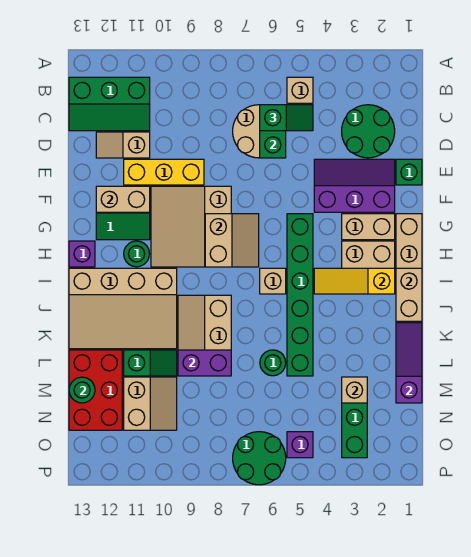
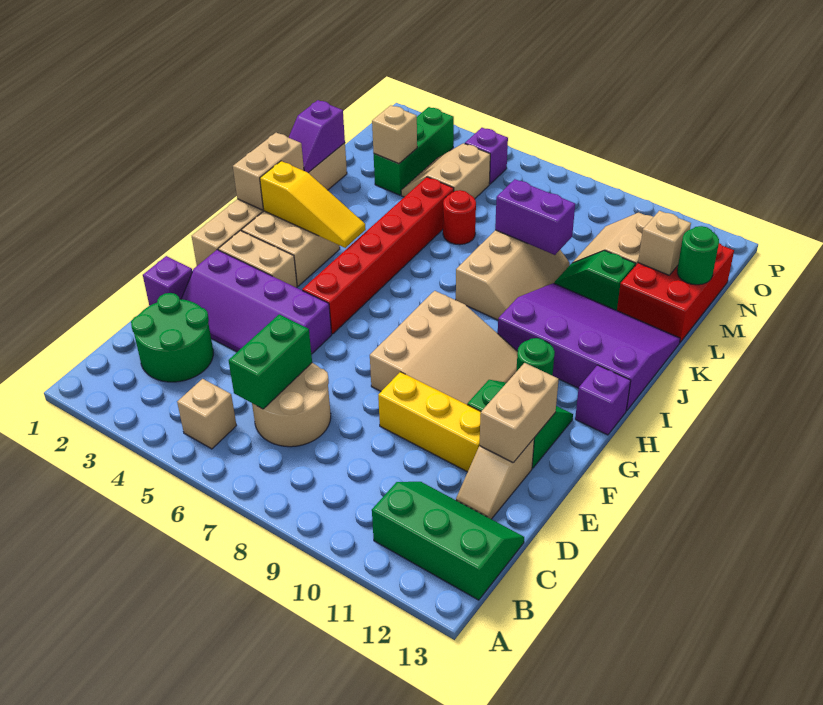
green slope C5:C6 level 3 top 6 -> none
tan slope D11:D12 level 1 top 11 -> tan slope D12:E12 level 1 top E
green brick E1 level 1 -> purple brick E1 level 1
purple slope E2:F4 level 1 top F -> purple slope E2:F5 level 1 top F
tan brick F11:F12 level 2 -> tan brick E12:F12 level 2
green brick G5:L5 level 1 -> red brick G5:L5 level 1
tan slope G7:H8 level 2 top 8 -> tan slope M4:N5 level 1 top 5
tan brick I6 level 1 -> tan brick M12 level 2
tan slope I10:K13 level 1 top I -> purple slope I10:K13 level 1 top I
purple slope K1:M1 level 2 top M -> purple slope K1:L1 level 2 top L
green round brick L6 level 1 -> red round brick L6 level 1
green round brick O6:P7 level 1 -> none

